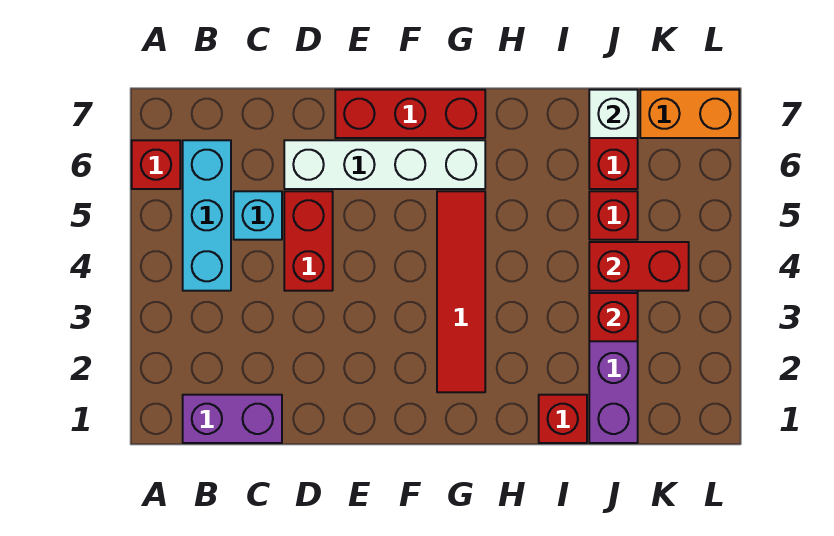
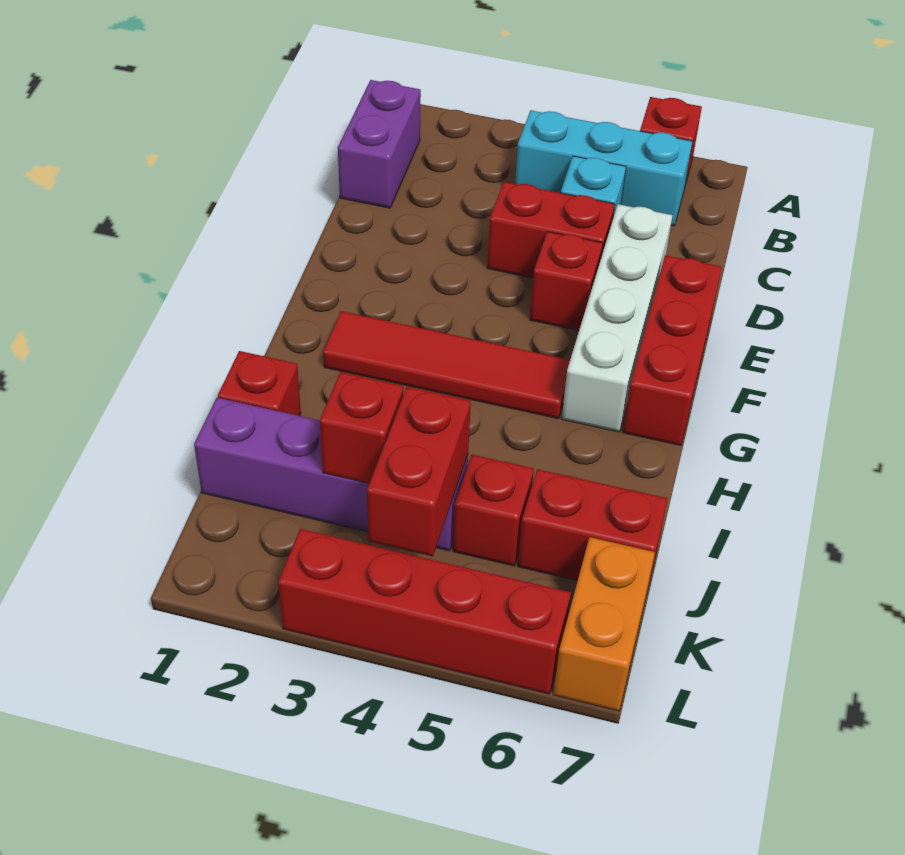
none -> red brick E5 level 1
white brick J7 level 2 -> none
none -> red brick L3:L6 level 1

